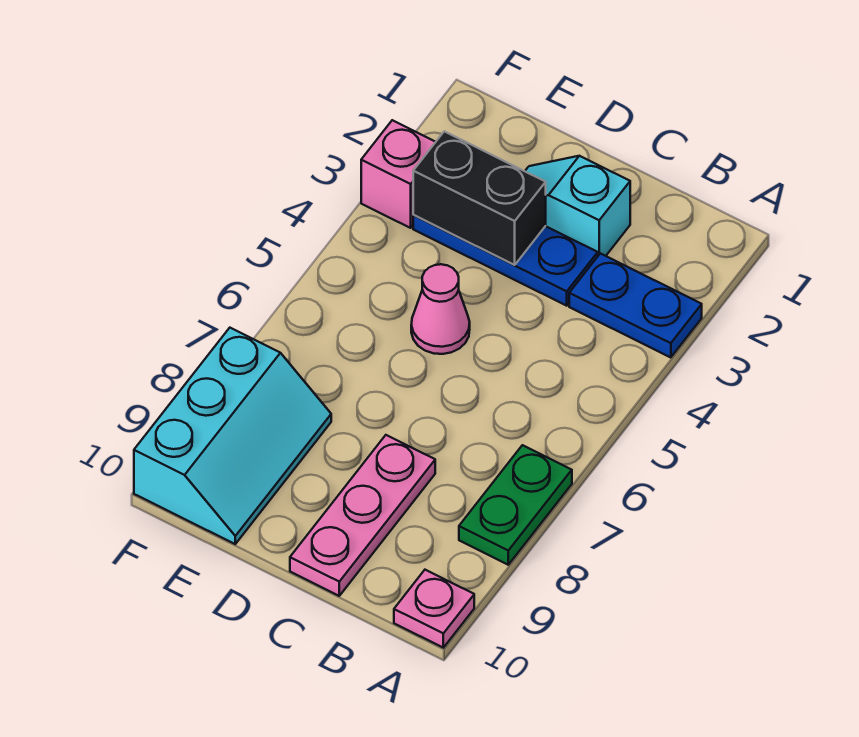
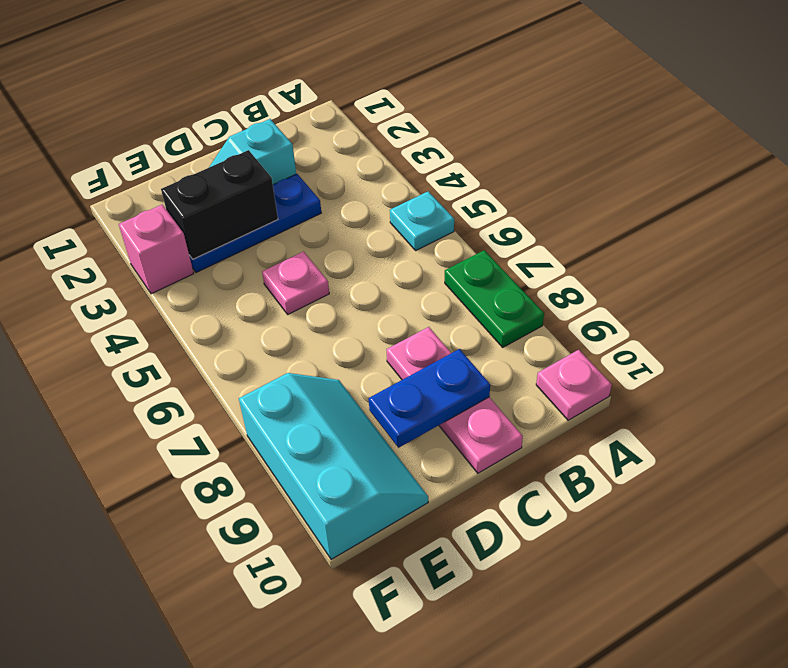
blue plate A3:B3 level 1 -> blue plate C9:D9 level 2
none -> cyan plate A5 level 1
pink cone D5 level 1 -> pink plate D5 level 1

